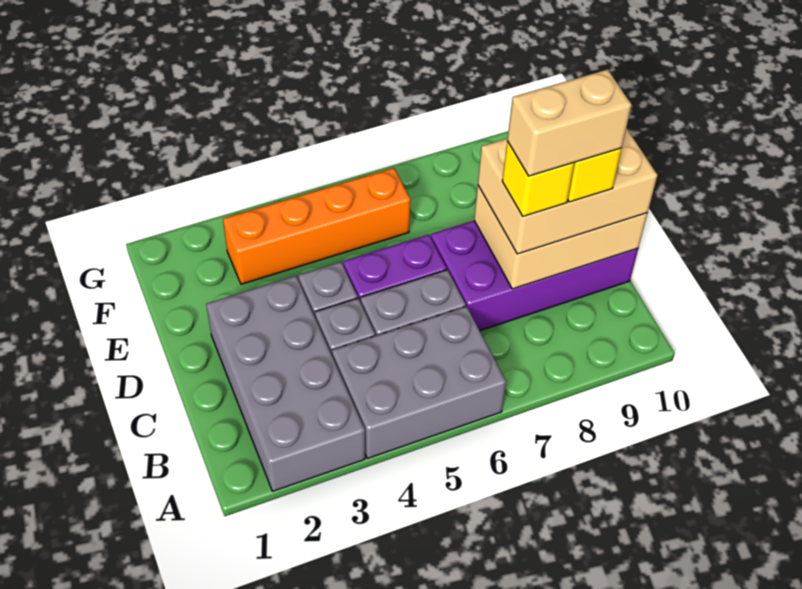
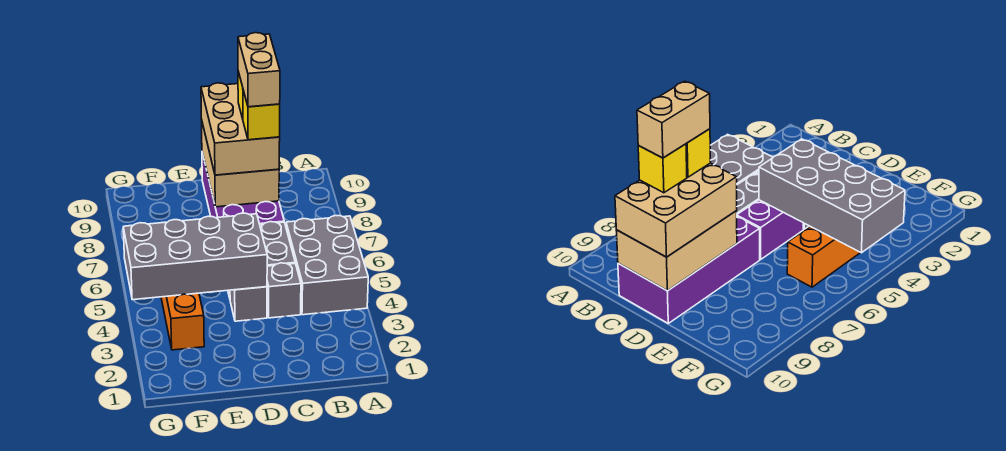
grey brick A2:D3 level 1 -> grey brick D4:G5 level 2

